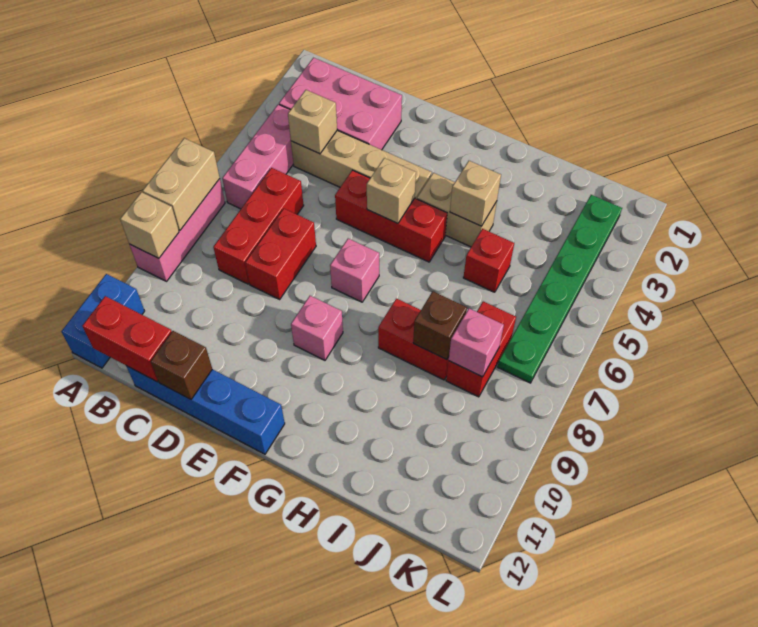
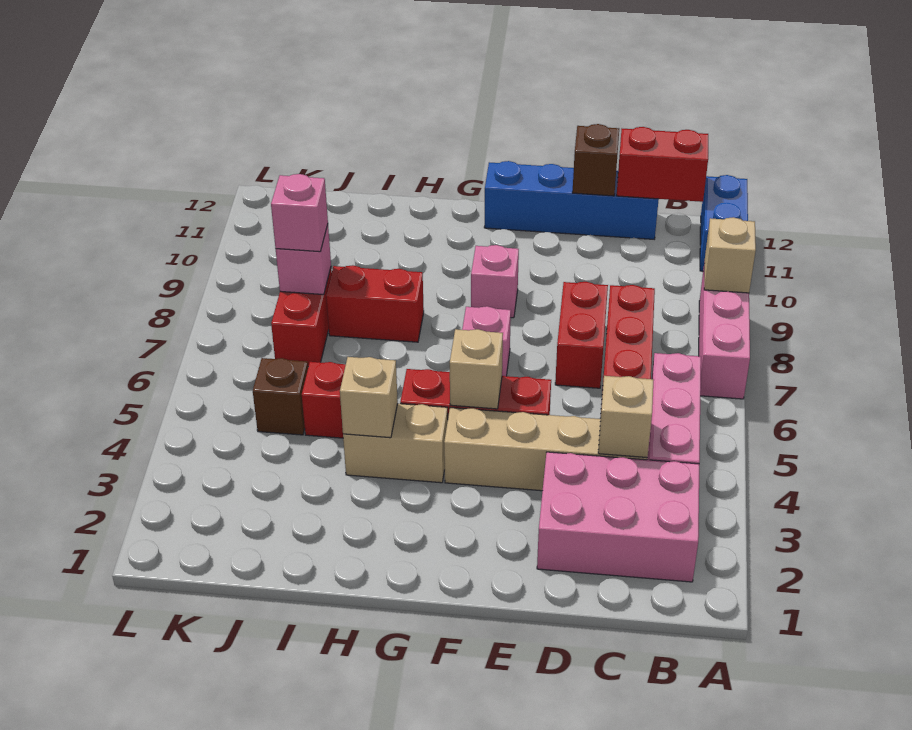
tan brick A7:A8 level 2 -> none
brown brick I8 level 2 -> brown brick J5 level 1
none -> pink brick J8 level 3
green plate K2:K7 level 1 -> none

